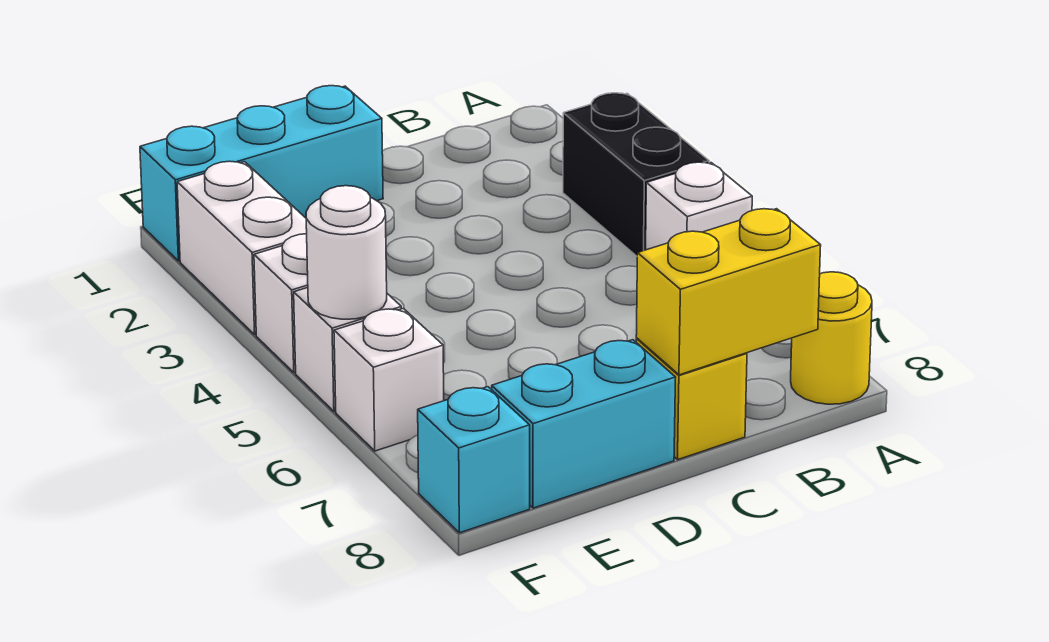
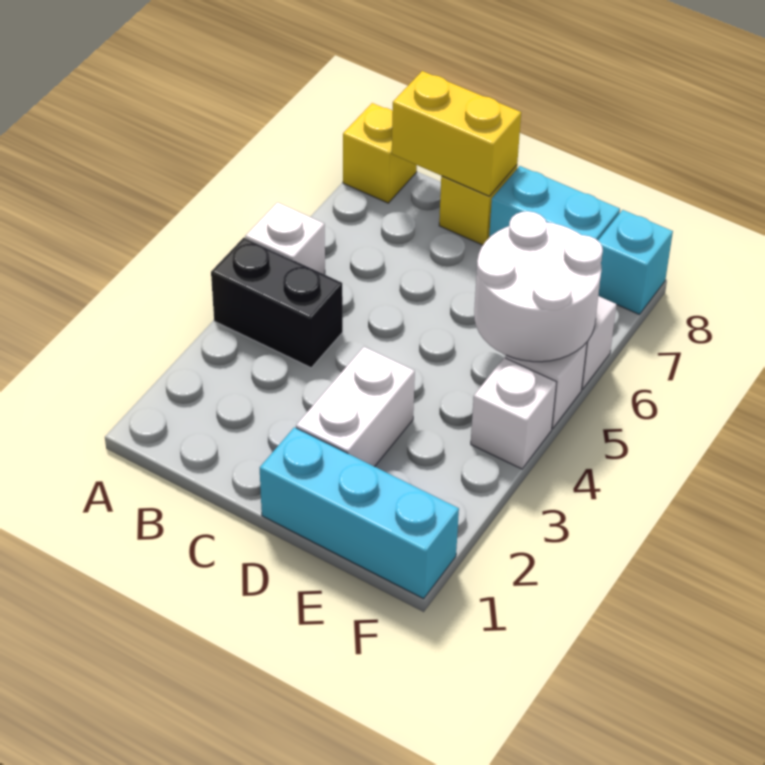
black brick A3:A4 level 1 -> black brick A4:B4 level 1
yellow round brick A8 level 1 -> yellow brick A8 level 1
white brick F2:F3 level 1 -> white brick D2:D3 level 1
white round brick F5 level 2 -> white round brick E5:F6 level 2

